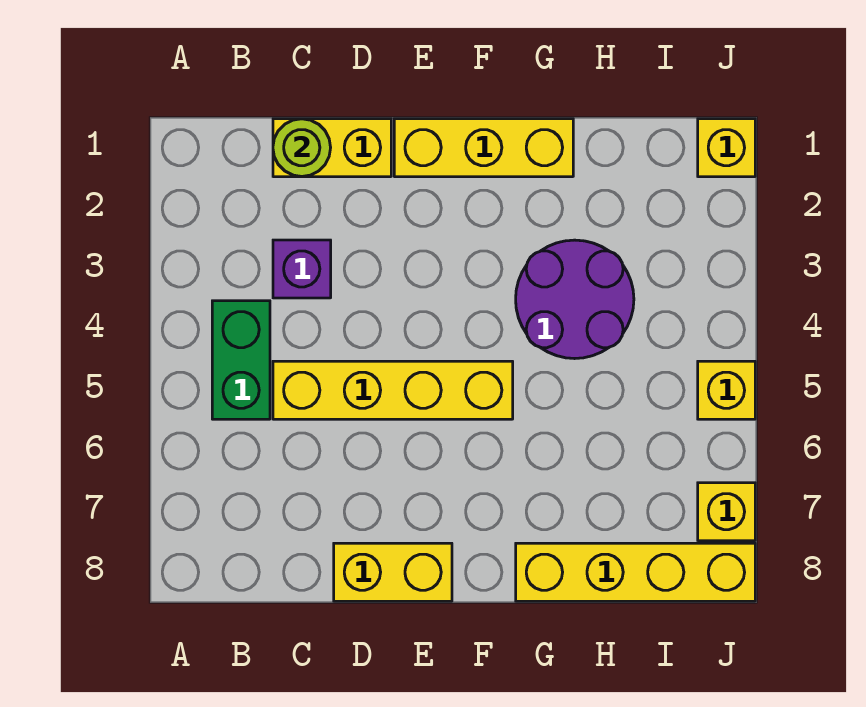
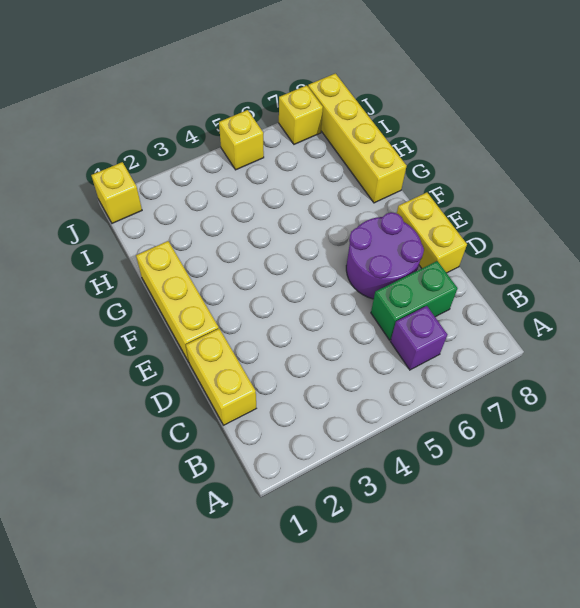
green brick B4:B5 level 1 -> green brick C6:C7 level 1
lime round brick C1 level 2 -> none
purple brick C3 level 1 -> purple brick B6 level 1
yellow brick C5:F5 level 1 -> none
purple round brick G3:H4 level 1 -> purple round brick D6:E7 level 1

